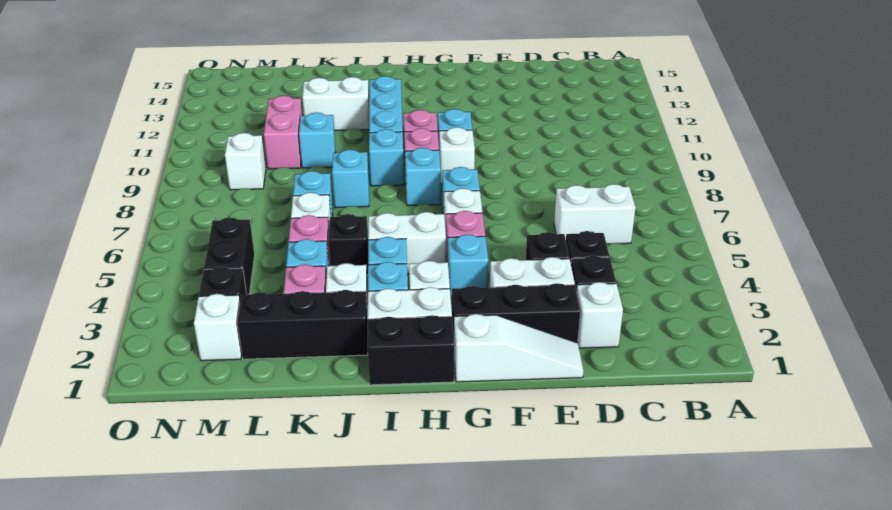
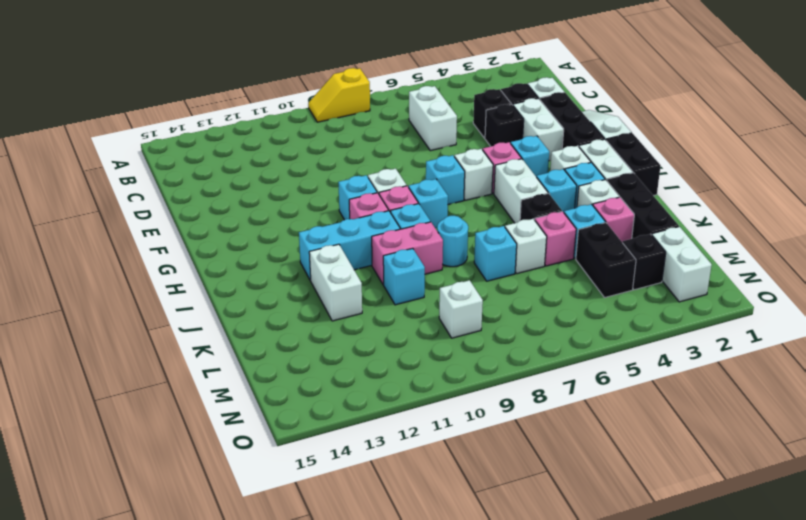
none -> yellow slope A8:A9 level 1 top 8
cyan brick J8 level 1 -> cyan round brick J8 level 1
pink brick L10:L11 level 1 -> pink brick J9:J10 level 1
white brick M2 level 1 -> white brick M2:N2 level 1
black brick M4:M5 level 1 -> black brick L4:M4 level 1

